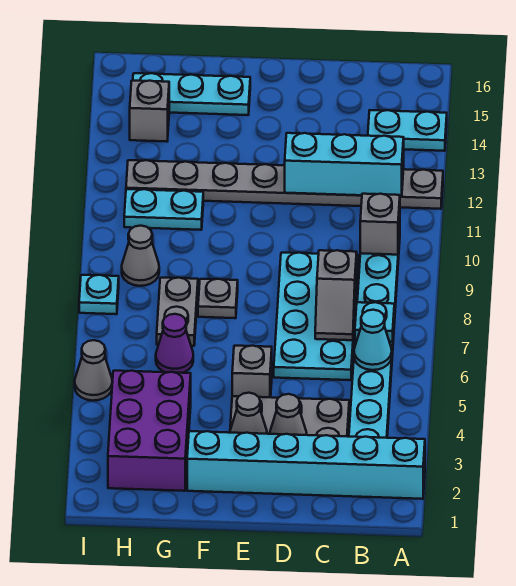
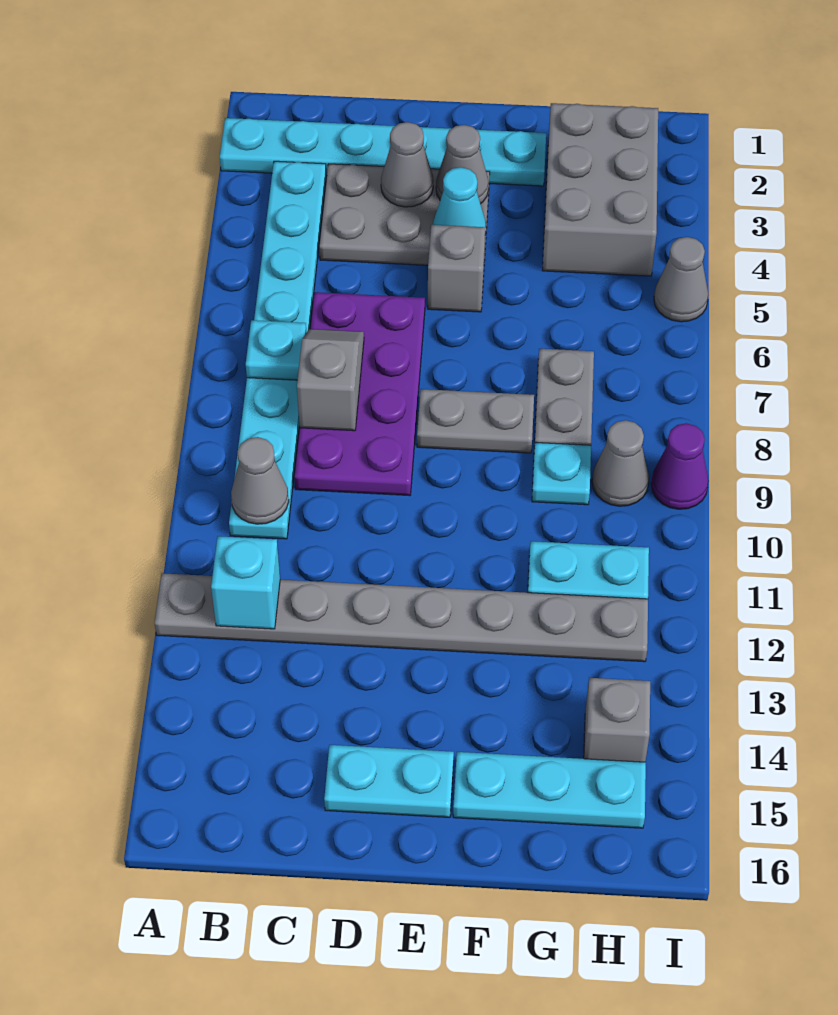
cyan brick A2:F2 level 1 -> cyan plate A2:F2 level 1
cyan plate A14:B14 level 1 -> cyan plate D15:E15 level 1
cyan cone B6 level 2 -> cyan cone E4 level 2
grey brick B10 level 2 -> grey cone B10 level 2
cyan brick B12:D12 level 2 -> cyan brick B12 level 2
cyan plate C6:D9 level 1 -> purple plate C6:D9 level 1
grey plate F8 level 1 -> grey plate E8:F8 level 1
purple brick G2:H4 level 1 -> grey brick G2:H4 level 1
purple cone G6 level 1 -> purple cone I9 level 1
cyan plate I8 level 1 -> cyan plate G9 level 1

